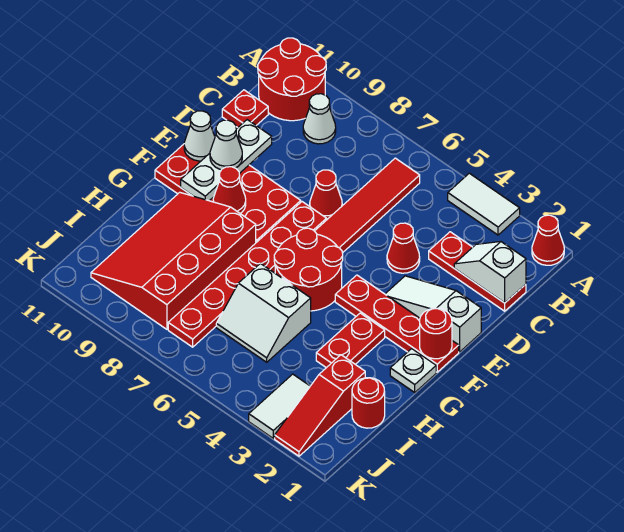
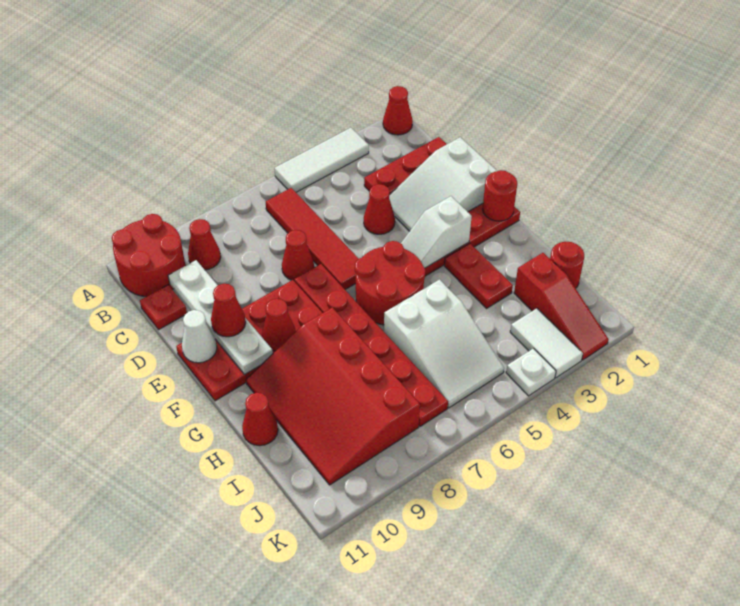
white tile A3:A4 level 1 -> white tile A3:A5 level 1
white cone B9 level 1 -> red cone B9 level 1
white slope C1:C2 level 2 top 1 -> white slope F3:F4 level 2 top 3
white plate D10:F10 level 2 -> white plate C10:F10 level 2
white slope E1:E3 level 1 top 1 -> white slope D1:E3 level 1 top 1
white cone E10 level 3 -> red cone E10 level 3
white plate G1 level 1 -> white plate K4 level 1
white slope H5:I6 level 1 top H -> white slope H5:J6 level 1 top H
none -> red cone H11 level 1

